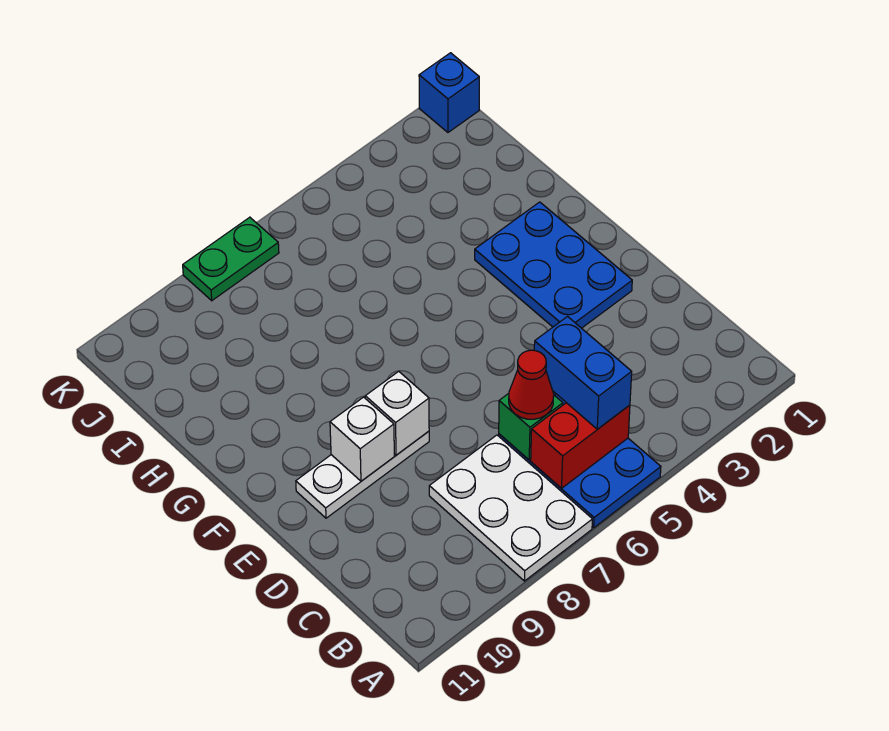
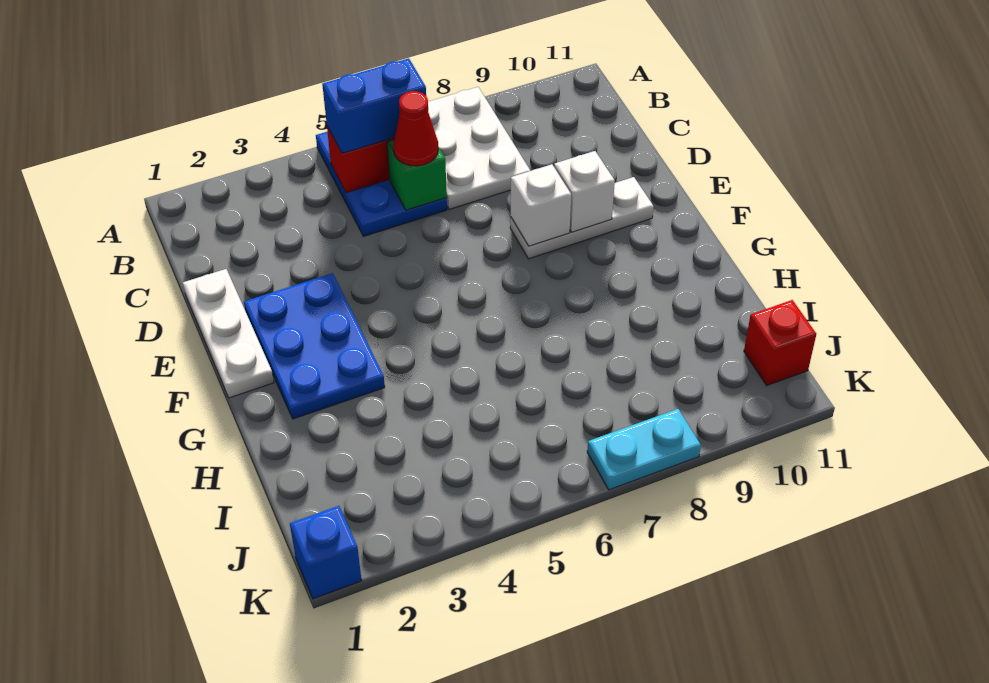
blue brick B5:C5 level 3 -> blue brick B5:B6 level 3
none -> white plate D1:F1 level 1
none -> red brick J11 level 1
green plate K7:K8 level 1 -> cyan plate K7:K8 level 1

